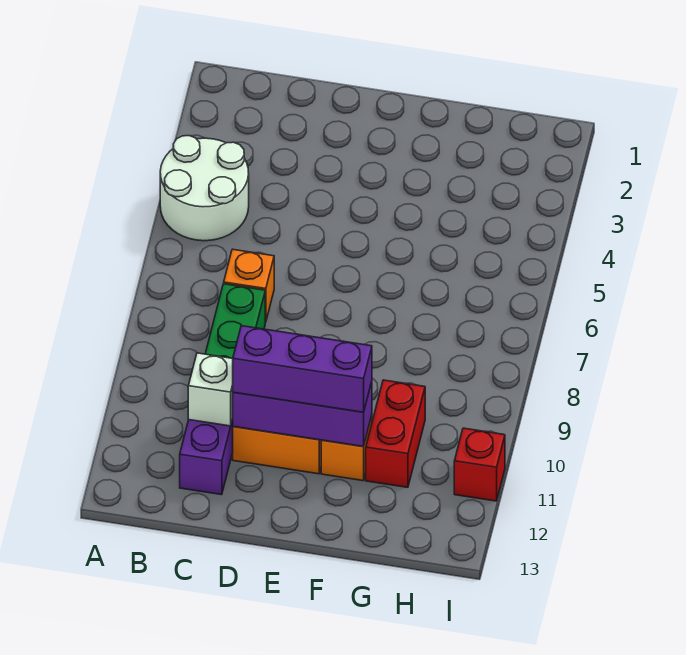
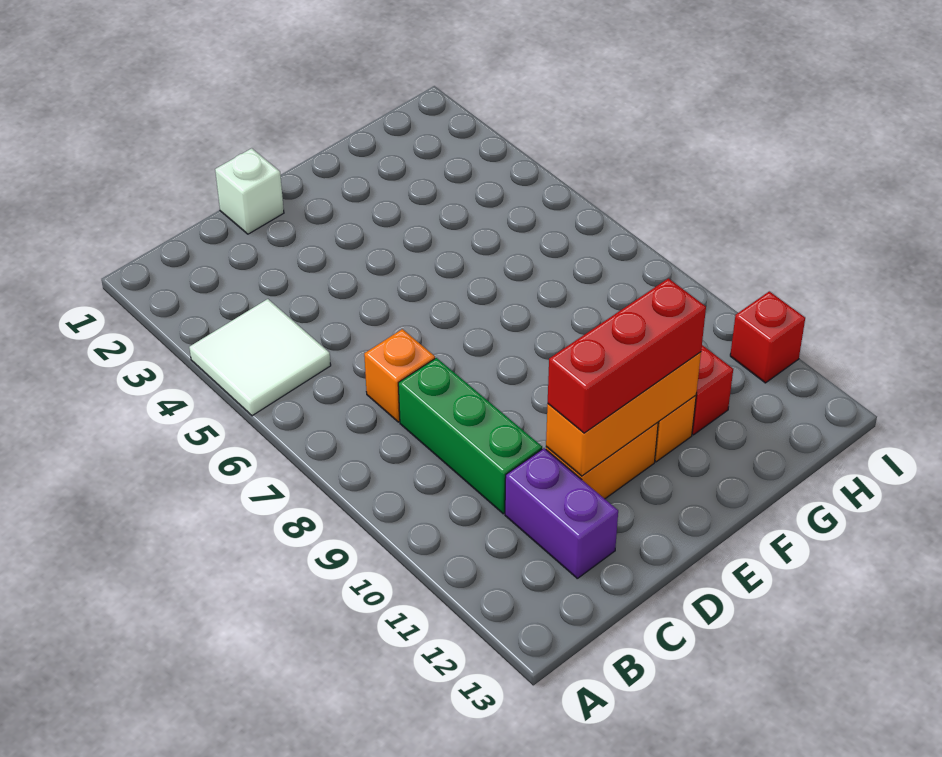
white round brick A4:B5 level 1 -> white tile A4:B5 level 1
white brick C11 level 2 -> white brick D1 level 1
purple brick D11:F11 level 2 -> orange brick D11:F11 level 2
purple brick D11:F11 level 3 -> red brick D11:F11 level 3

